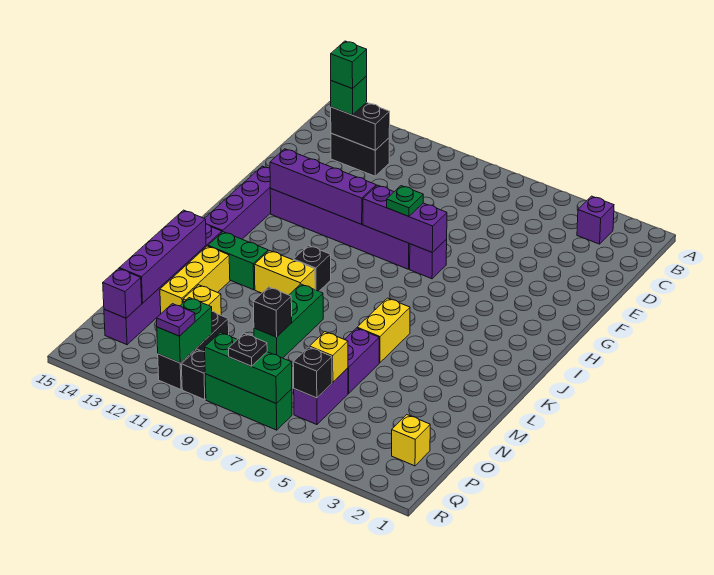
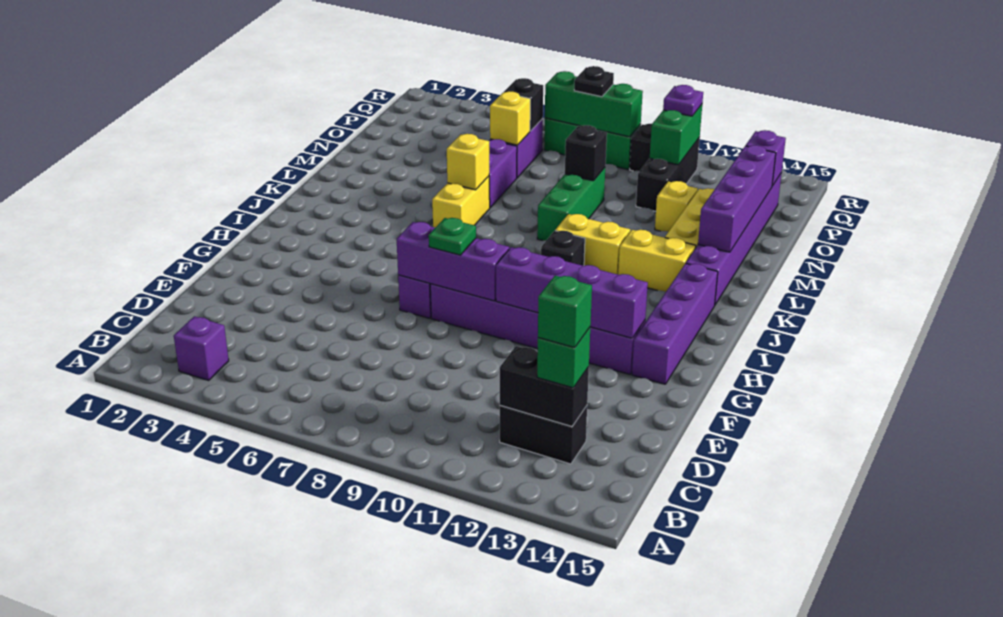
green brick K12:K13 level 1 -> yellow brick K12:K13 level 1
yellow brick P2 level 1 -> yellow brick L6 level 2

